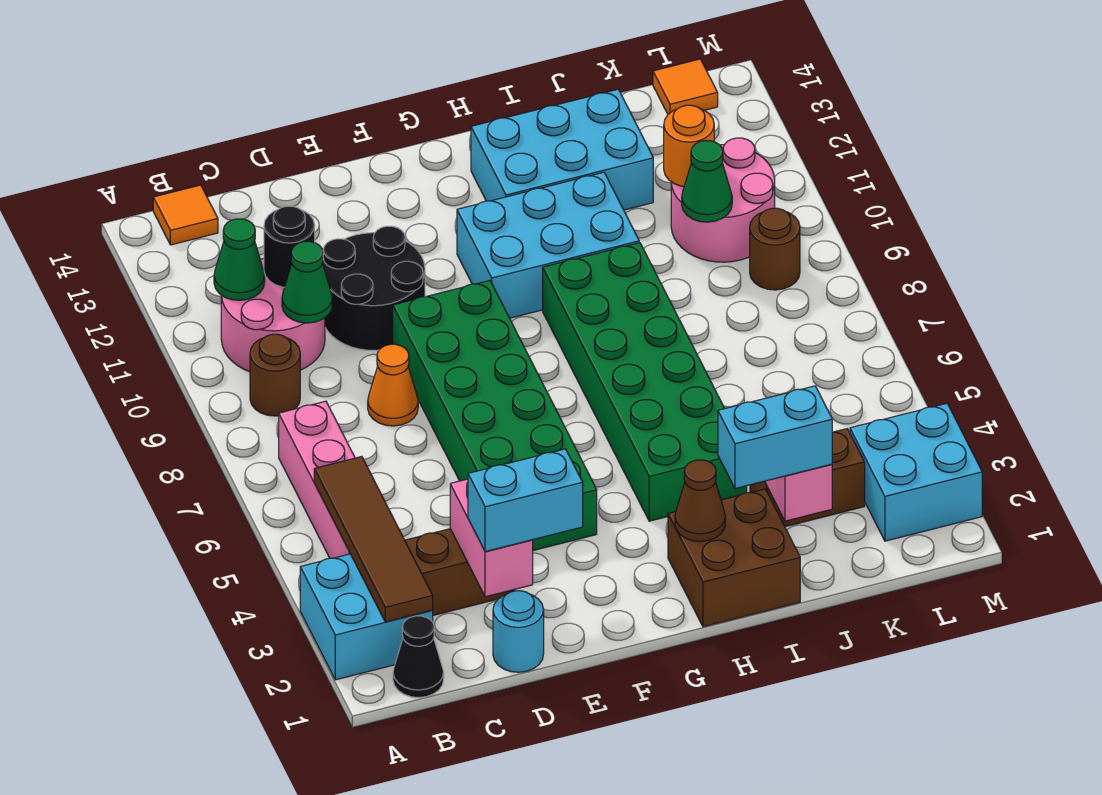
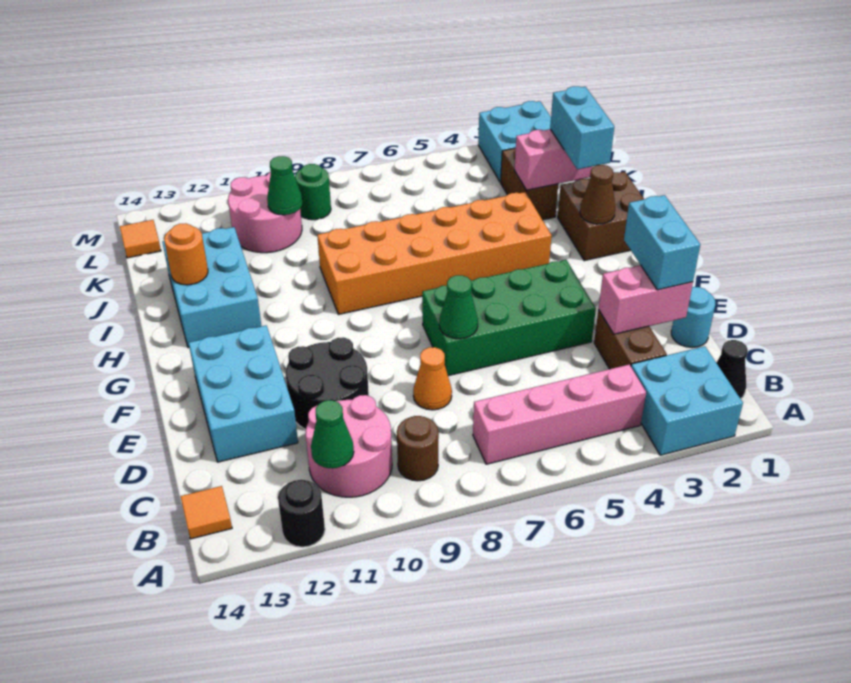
brown tile B2:B5 level 2 -> none
green cone C10 level 2 -> green cone E7 level 2
black round brick C11 level 2 -> black round brick A12 level 1
green brick E4:F9 level 1 -> green brick E4:F7 level 1
cyan brick G10:I11 level 1 -> cyan brick D12:F13 level 1
green brick H4:I9 level 1 -> orange brick H4:I9 level 1
orange round brick K11 level 2 -> orange round brick I13 level 2
brown round brick L9 level 1 -> green round brick L9 level 1

